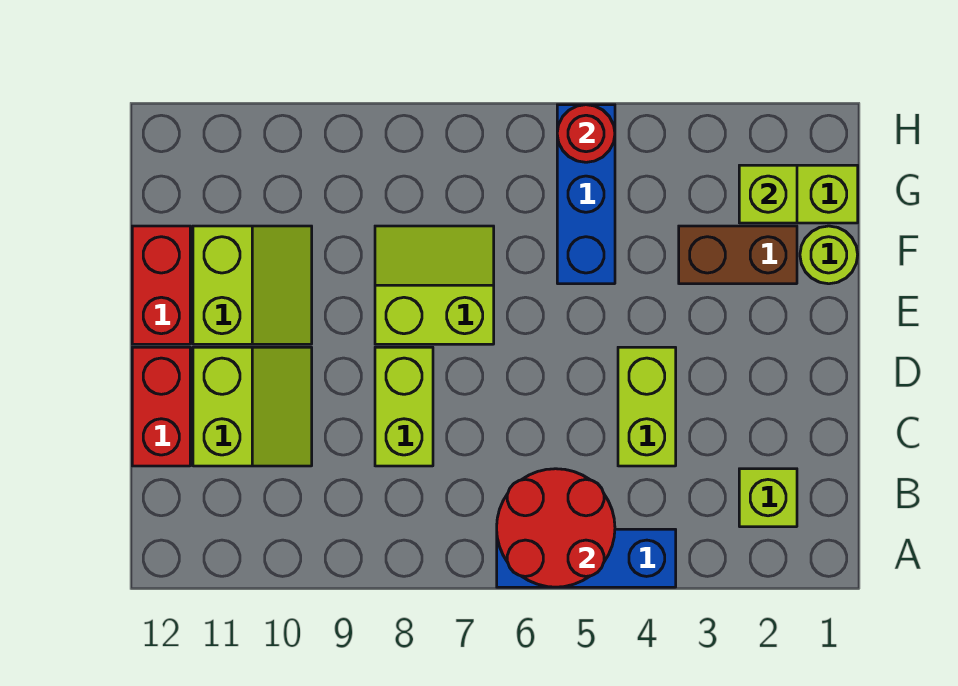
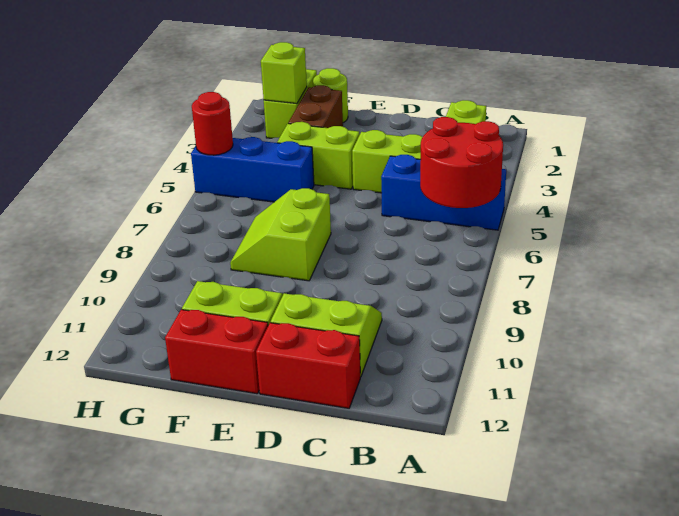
blue brick A4:A6 level 1 -> blue brick A5:C5 level 1
lime brick C8:D8 level 1 -> lime brick E4:F4 level 1

